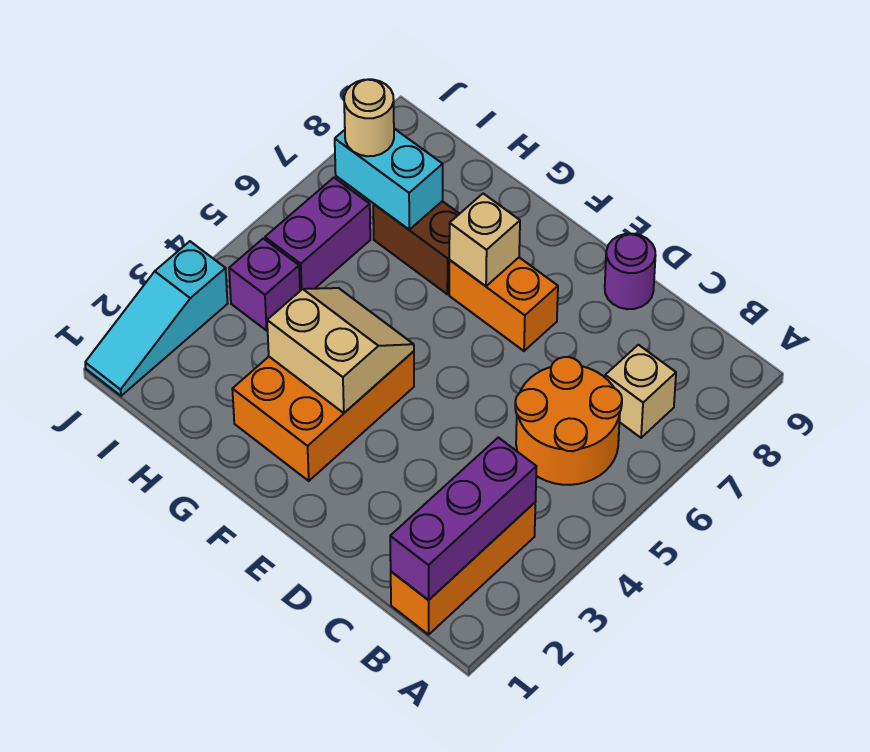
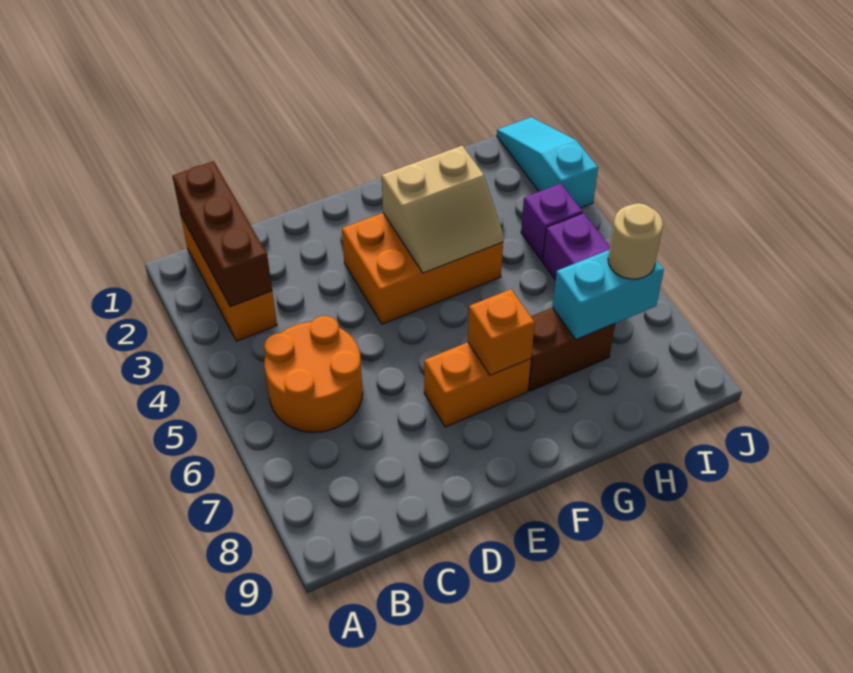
purple brick B1:B3 level 2 -> brown brick B1:B3 level 2
tan brick B7 level 1 -> none
purple round brick D9 level 1 -> none
orange brick F2:G4 level 1 -> orange brick E3:G4 level 1
tan brick F7 level 2 -> orange brick F7 level 2

